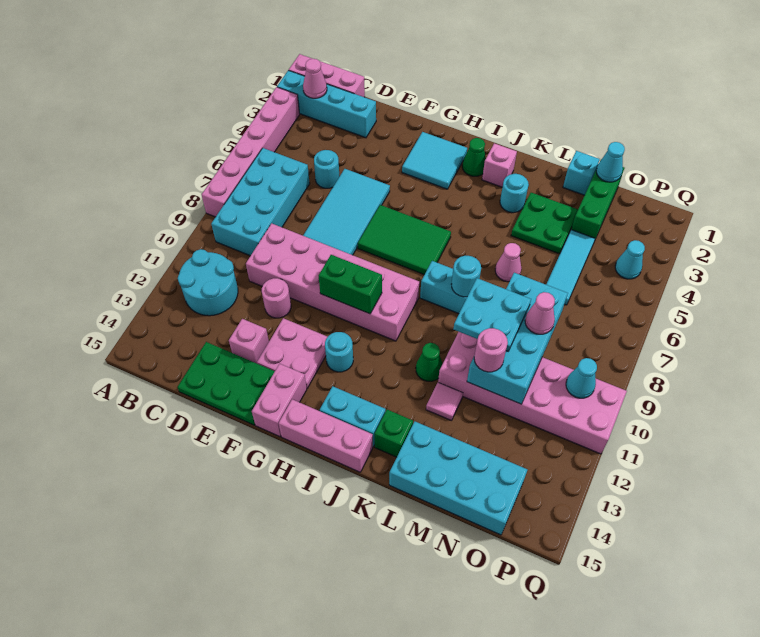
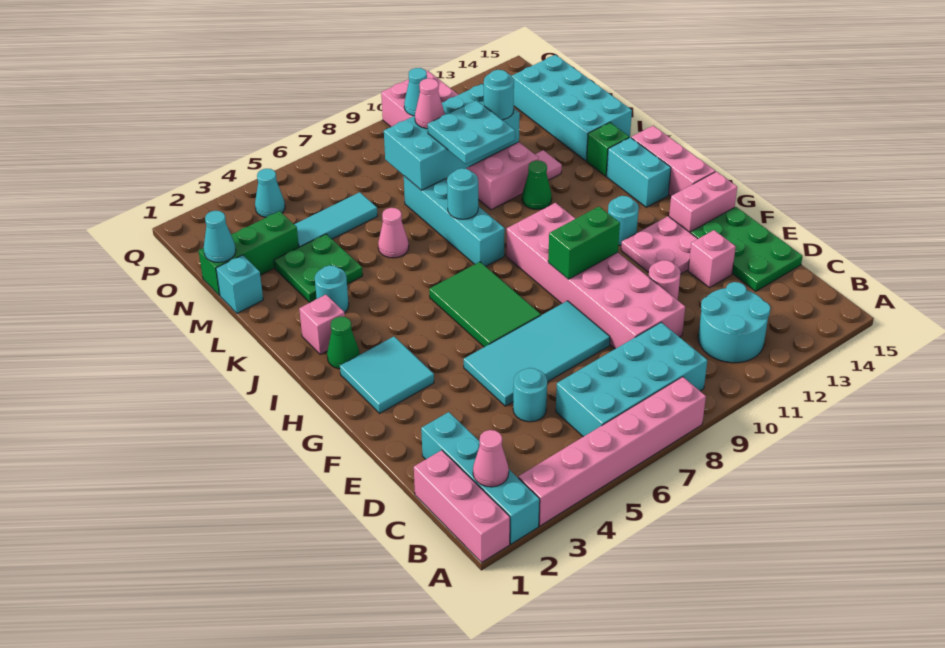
green brick G10:H10 level 2 -> green brick G9:G10 level 2
pink round brick M11 level 3 -> cyan round brick M11 level 3

